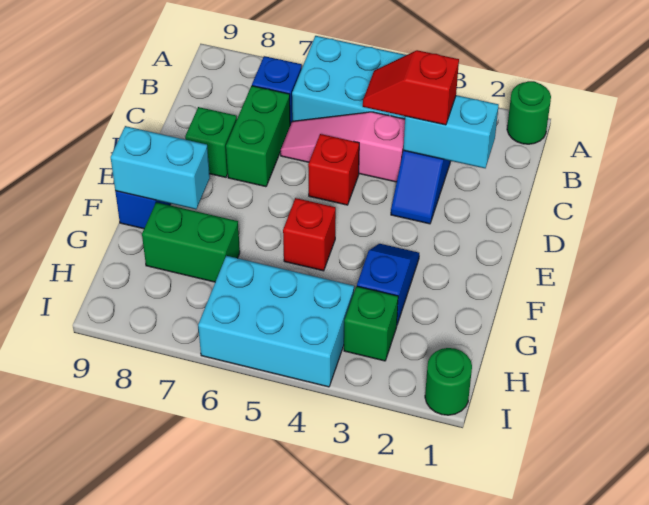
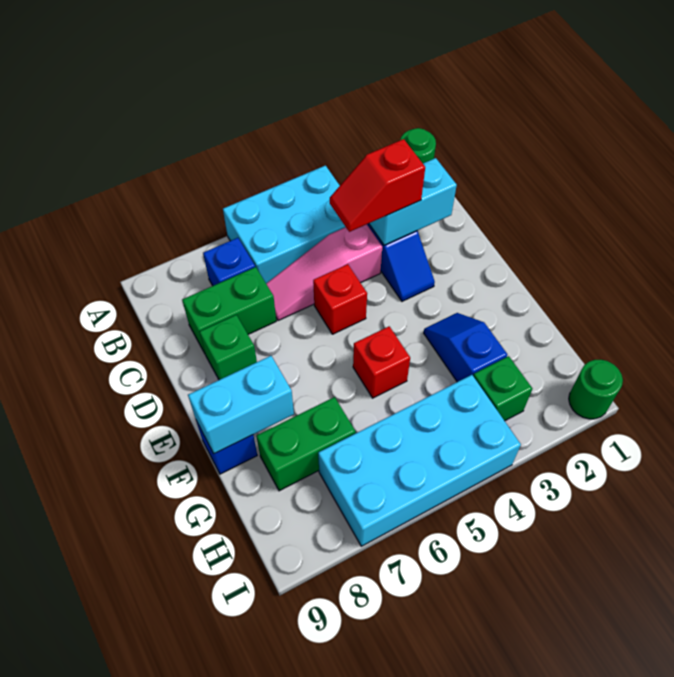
green brick C7:D7 level 1 -> green brick C7:C8 level 1
cyan brick H4:I6 level 1 -> cyan brick H4:I7 level 1

